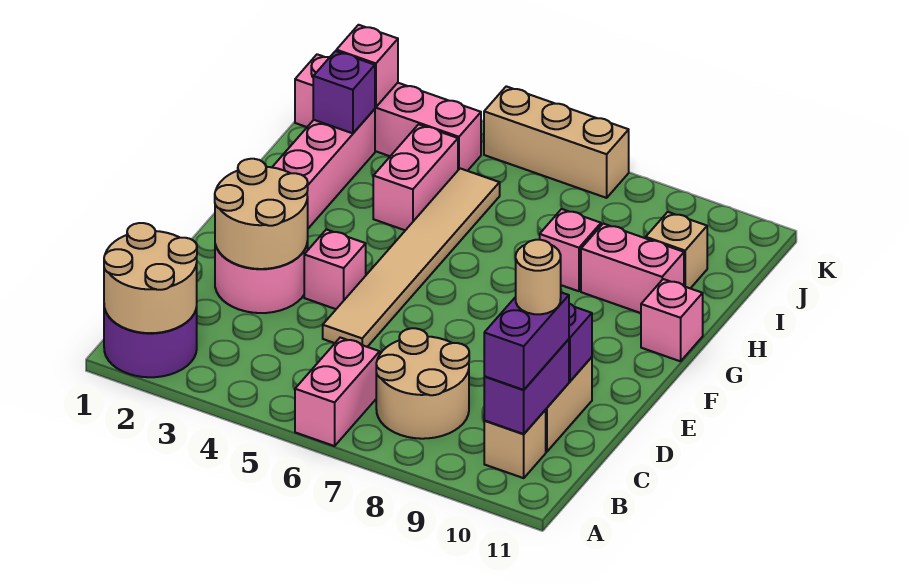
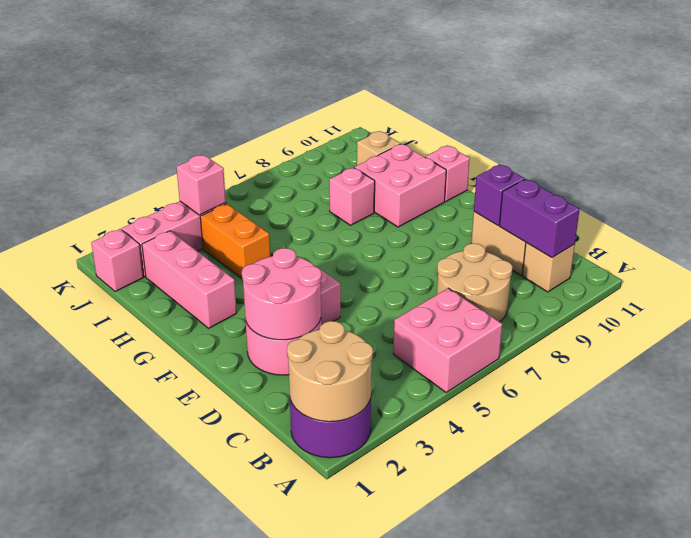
pink brick A6:B6 level 1 -> pink brick A5:B6 level 1
purple brick B10:C10 level 3 -> none
tan round brick C10 level 4 -> none
tan round brick D2:E3 level 2 -> pink round brick D2:E3 level 2
tan tile D5:I5 level 1 -> none
pink brick H4:I4 level 1 -> orange brick H4:I4 level 1
pink brick H9:H10 level 1 -> pink brick G9:H10 level 1
purple brick I2 level 2 -> none
pink brick J2 level 2 -> pink brick J4 level 2
tan brick K5:K7 level 1 -> none

